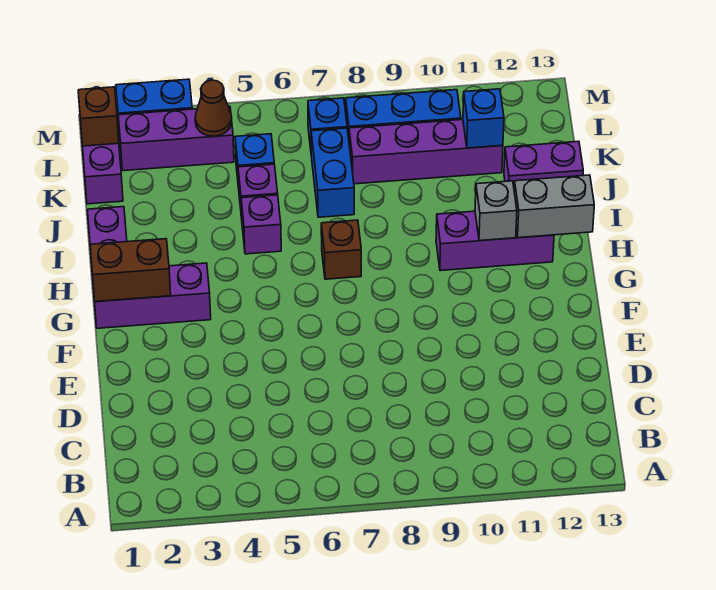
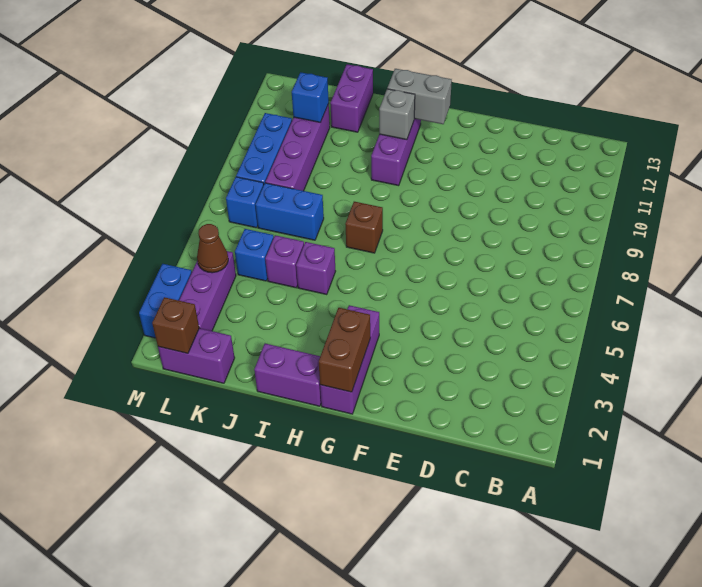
grey brick H12:H13 level 2 -> grey brick G12:H12 level 2

